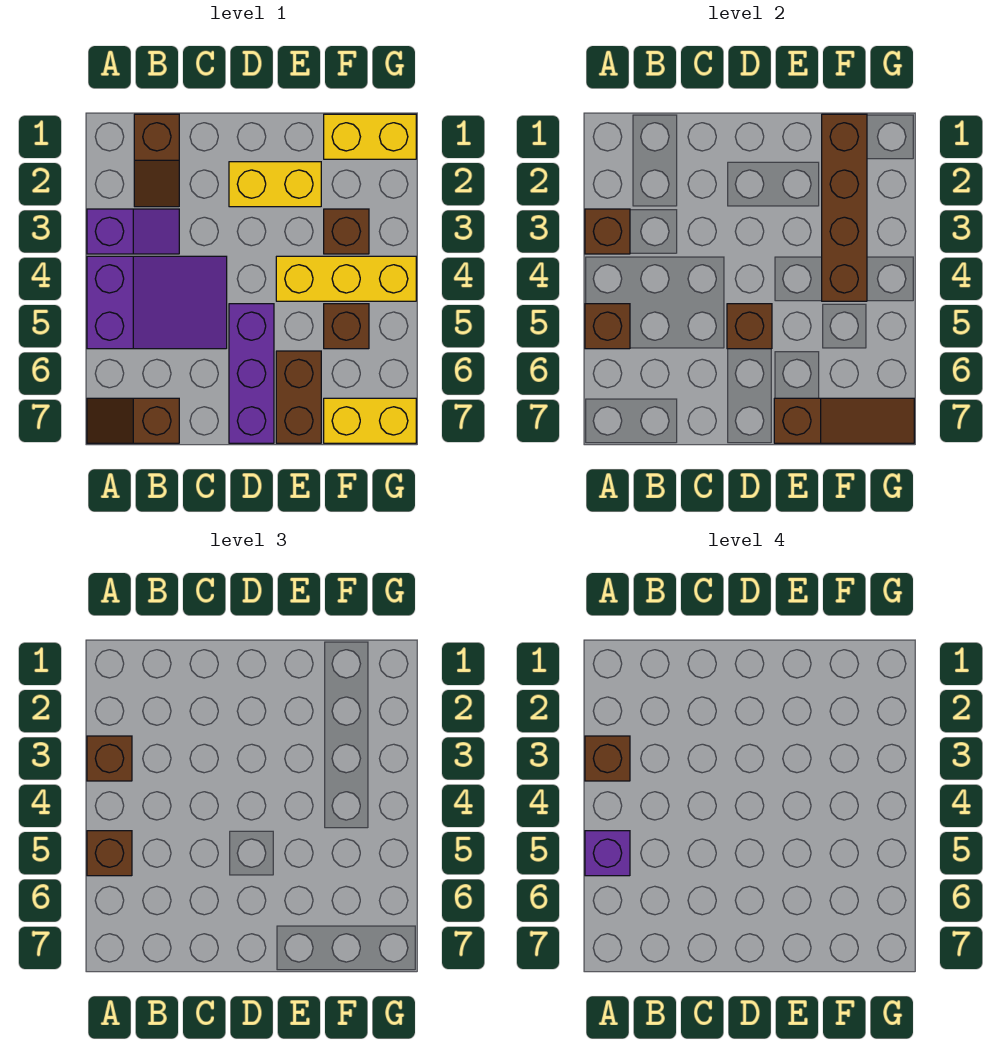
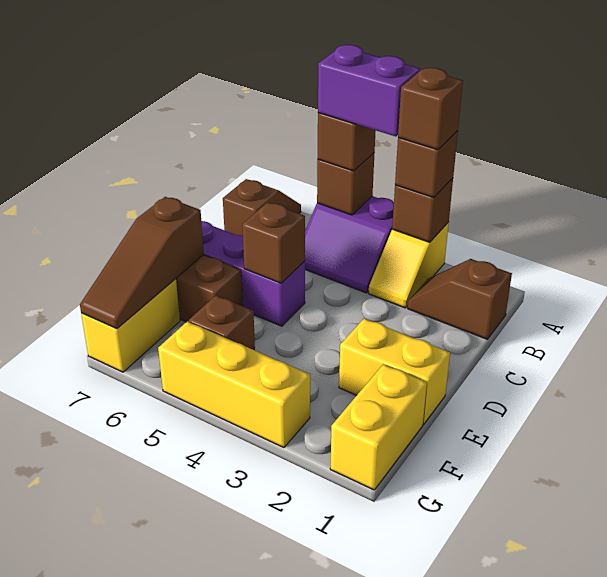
purple slope A3:B3 level 1 top A -> yellow slope A3:B3 level 1 top A
purple slope A4:C5 level 1 top A -> purple slope A4:B5 level 1 top A
purple brick A5 level 4 -> purple brick A4:A5 level 4
yellow brick D2:E2 level 1 -> yellow brick E1:E2 level 1
yellow brick E4:G4 level 1 -> yellow brick G3:G5 level 1
brown brick F1:F4 level 2 -> none
brown brick F3 level 1 -> none

